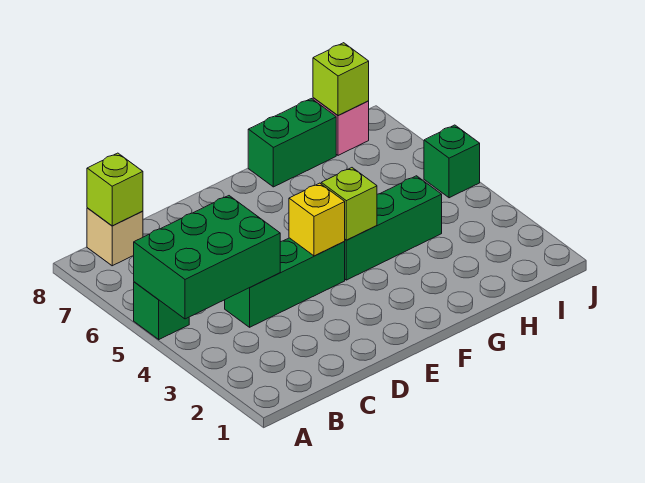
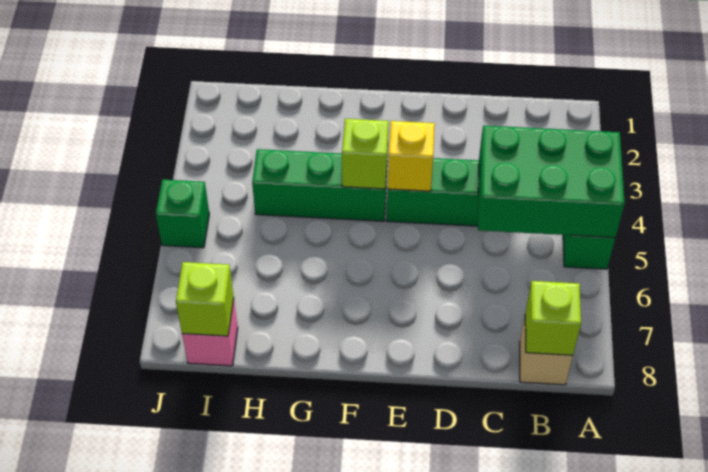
green brick G8:H8 level 1 -> none

